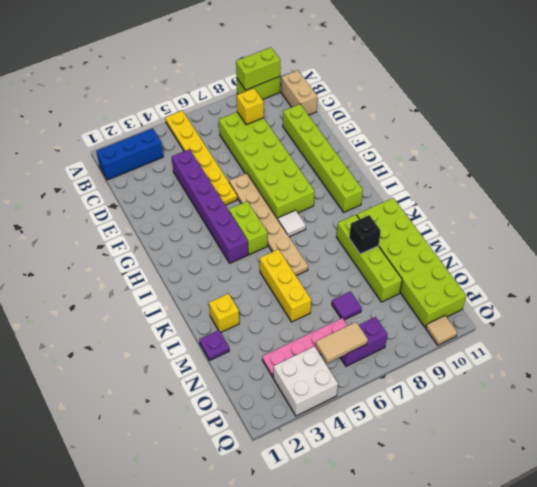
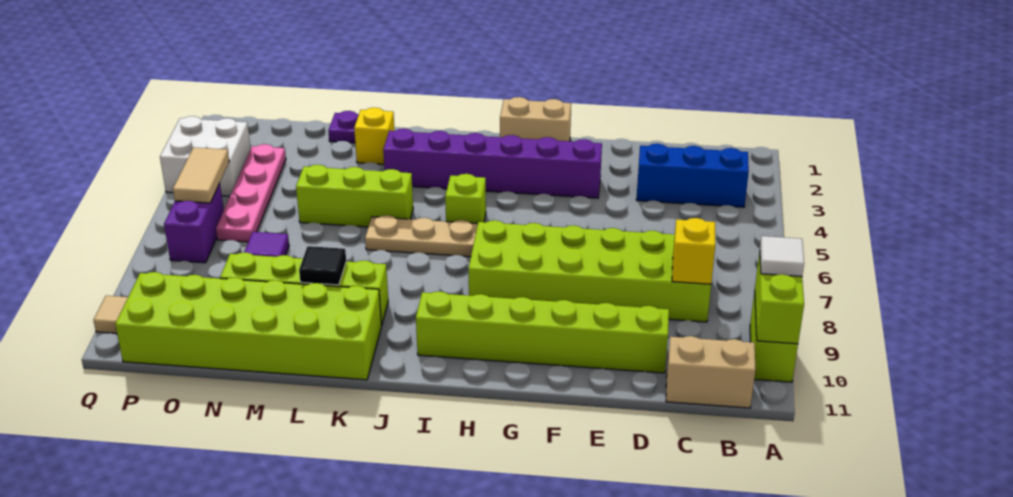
yellow plate A5:F5 level 1 -> none
blue brick B1:B3 level 1 -> blue brick B3:D3 level 1
purple brick D4:I4 level 1 -> purple brick F3:K3 level 1
none -> tan brick G1:H1 level 1
lime brick H5:I5 level 1 -> lime brick I5 level 1
white tile I7 level 1 -> white tile A9 level 3
yellow brick K5:M5 level 1 -> lime brick K5:M5 level 1
black brick L9 level 2 -> black tile L9 level 2

